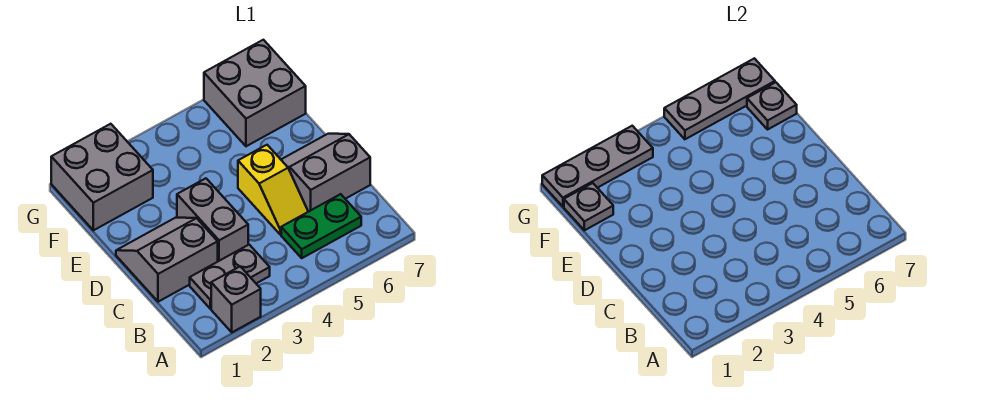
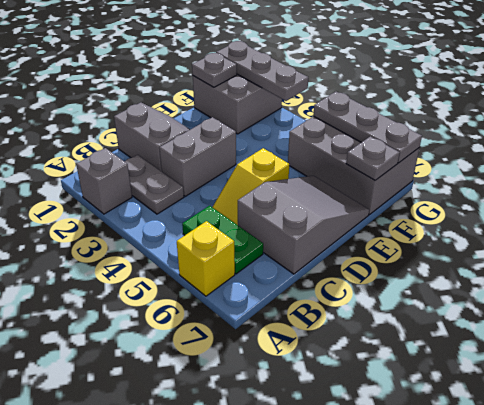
none -> yellow brick A6 level 1
grey slope C6:D7 level 1 top C -> grey slope C6:E7 level 1 top C
grey brick F6:G7 level 1 -> grey brick F5:G7 level 1

